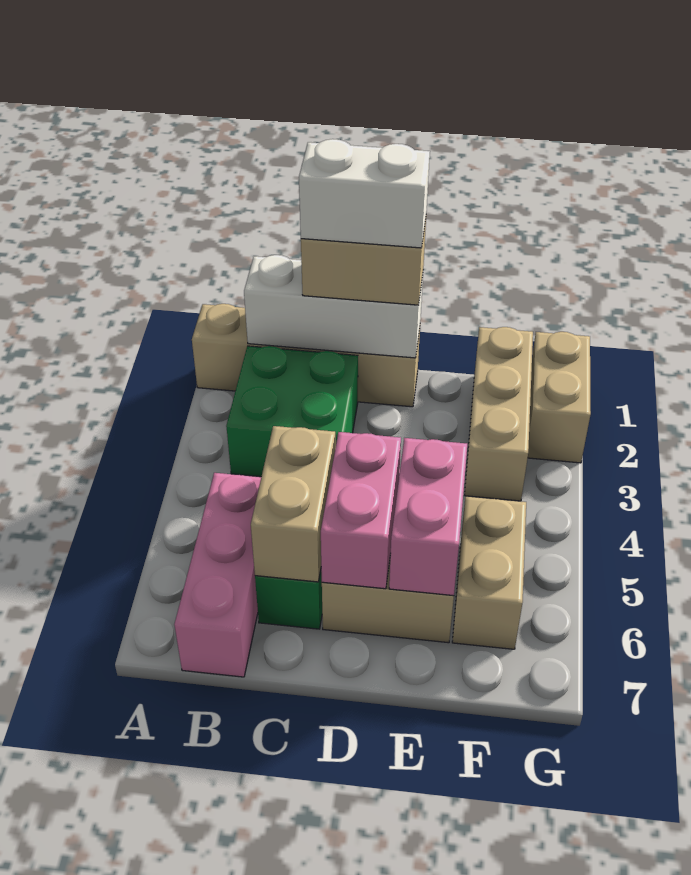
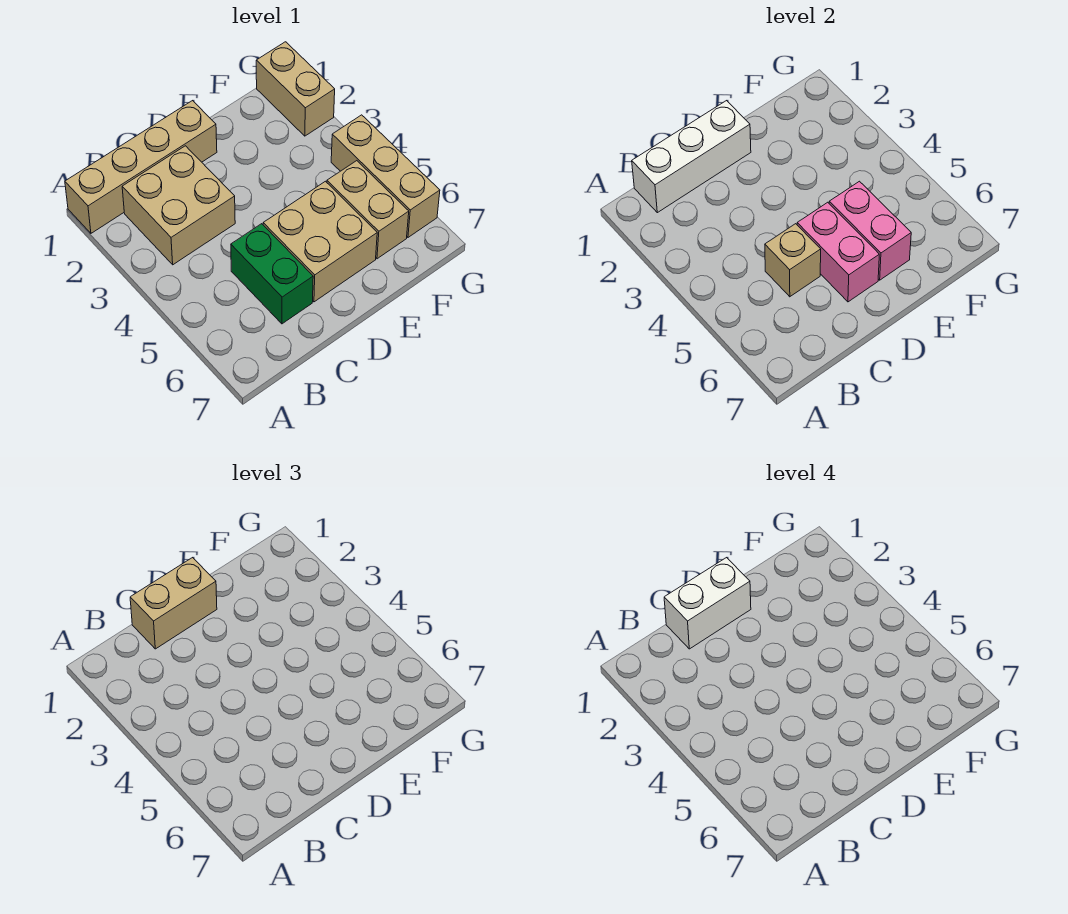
green brick B2:C3 level 1 -> tan brick B2:C3 level 1
pink brick B5:B7 level 1 -> none
tan brick C5:C6 level 2 -> tan brick C5 level 2
tan brick F1:F3 level 1 -> tan brick G4:G6 level 1

